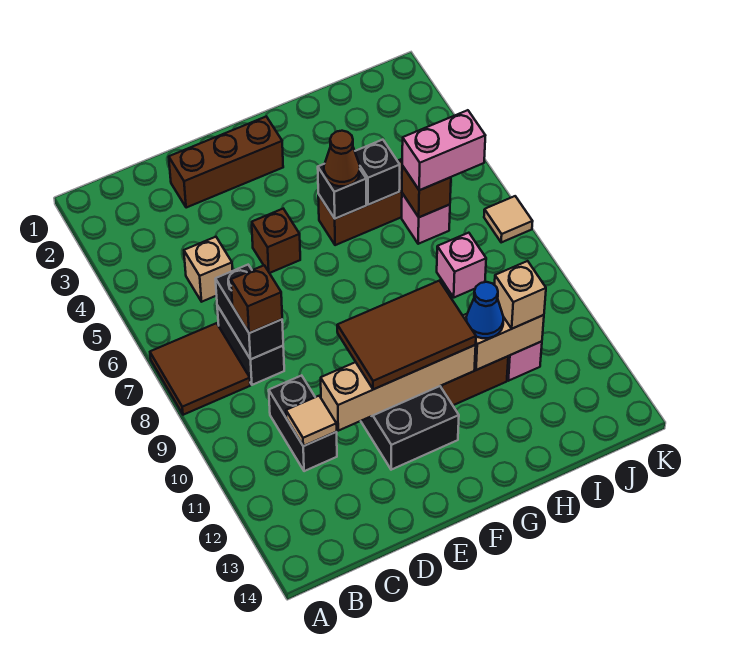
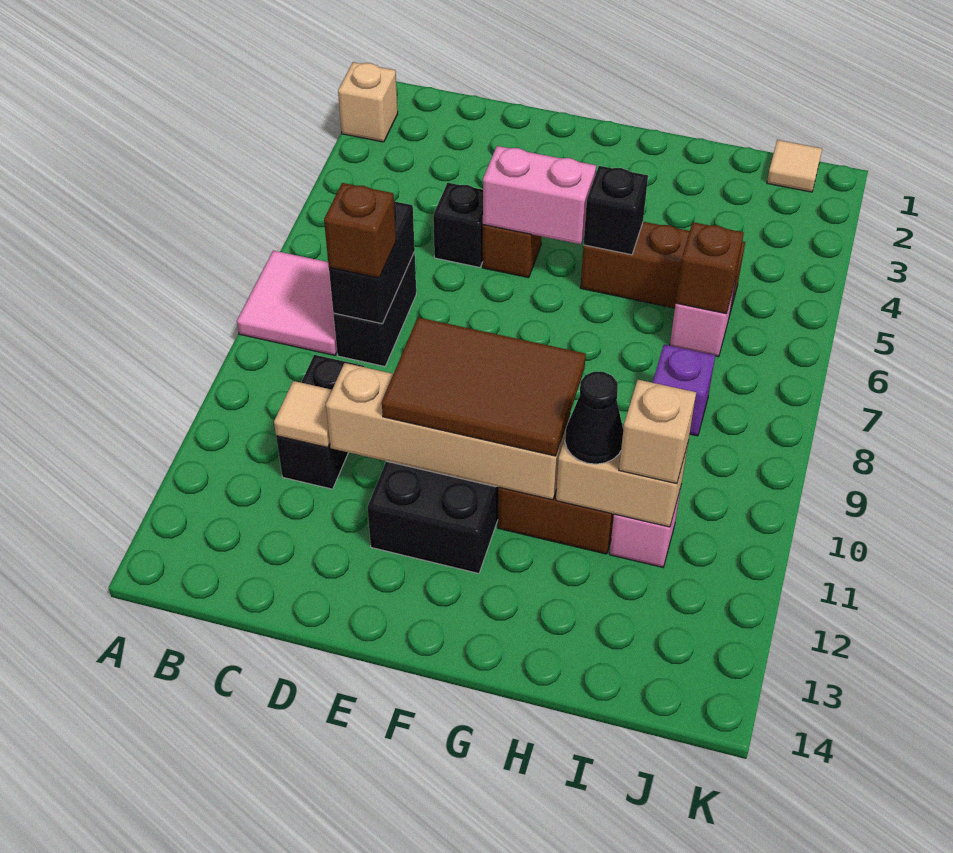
brown tile A7:B8 level 1 -> pink tile A7:B8 level 1
tan brick C5 level 1 -> tan brick A2 level 1
brown brick D2:F2 level 1 -> none
brown cone G5 level 3 -> none
black brick H5 level 2 -> black brick D5 level 1
blue cone H11 level 3 -> black cone H11 level 3
pink brick I6:J6 level 3 -> pink brick E5:F5 level 2
pink brick I8 level 1 -> purple brick I8 level 1
tan tile K7 level 1 -> tan tile J1 level 1

